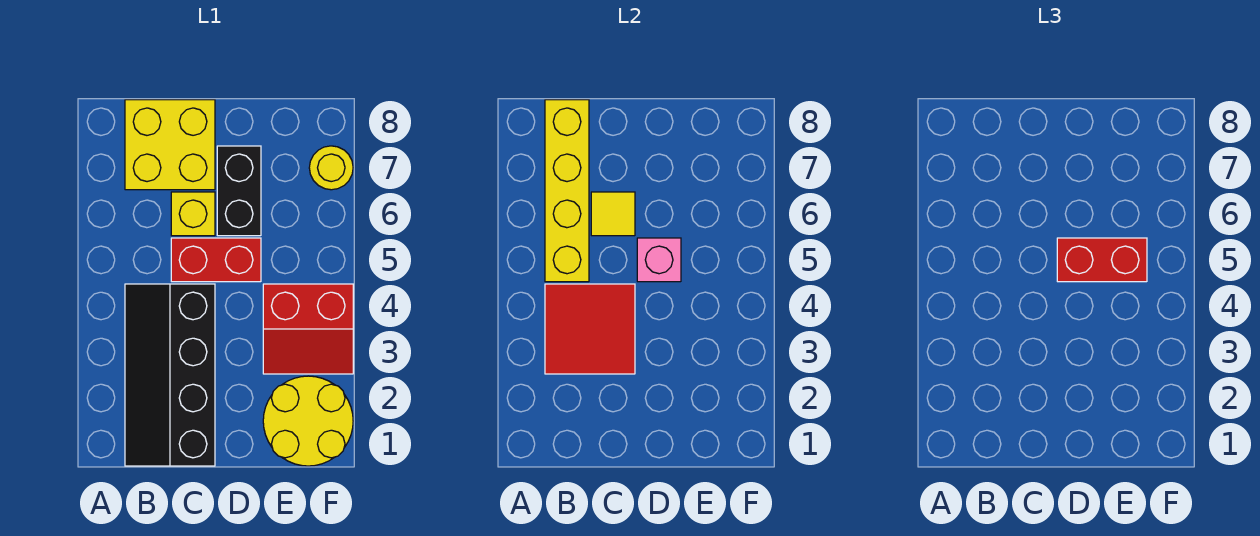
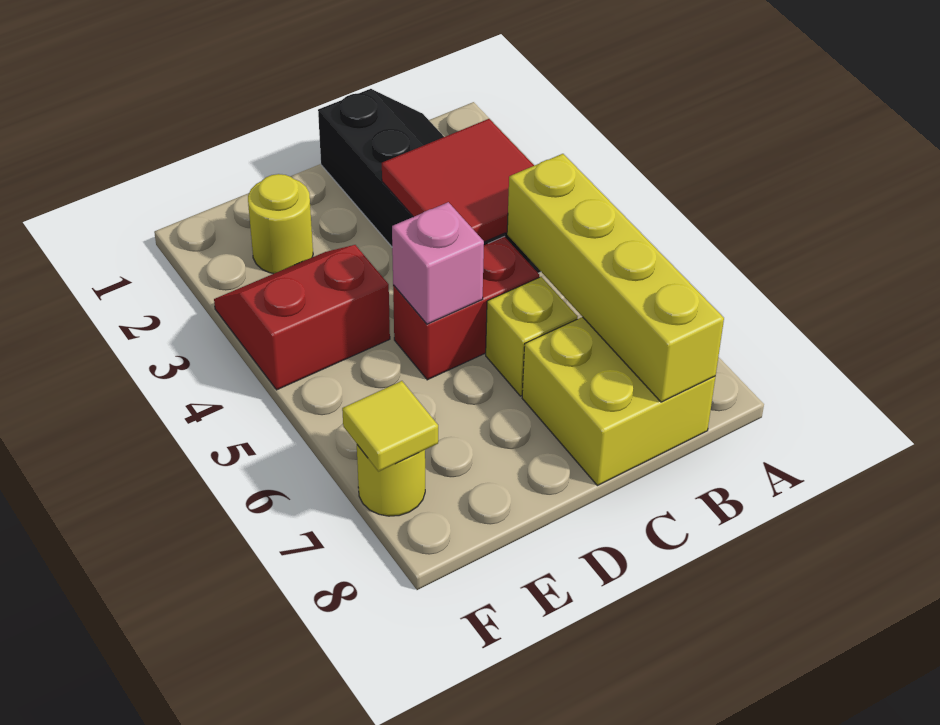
yellow tile C6 level 2 -> yellow tile F7 level 2
red brick D5:E5 level 3 -> none
black brick D6:D7 level 1 -> none
yellow round brick E1:F2 level 1 -> yellow round brick E2 level 1

